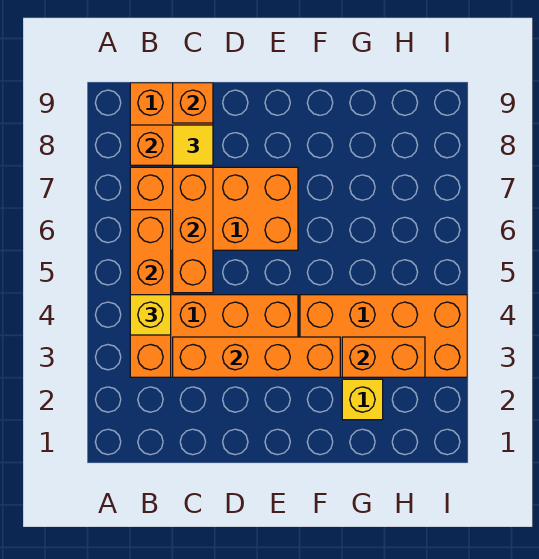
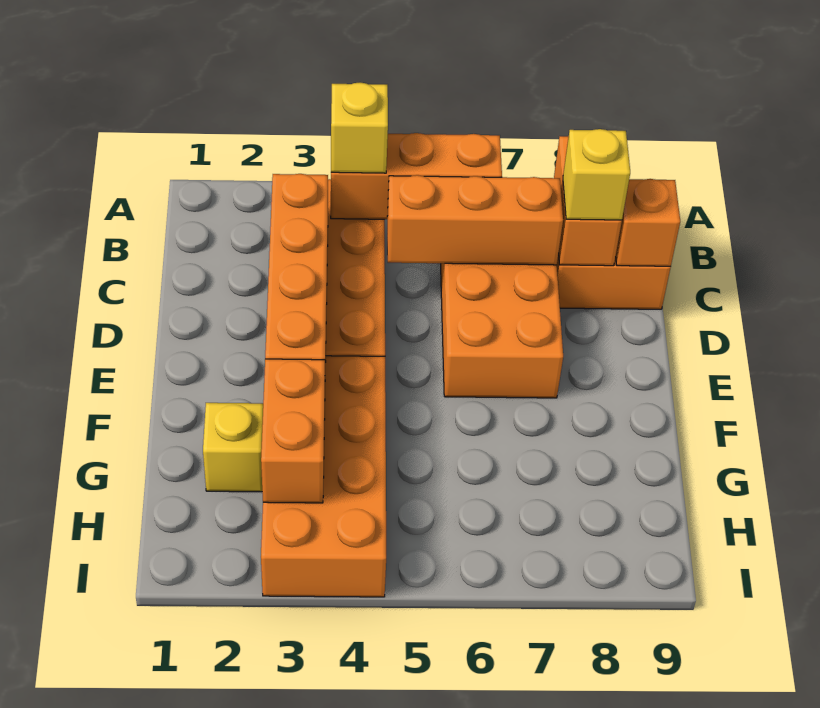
orange brick B3:B6 level 2 -> orange brick B4:B6 level 2
yellow tile C8 level 3 -> yellow brick C8 level 3

